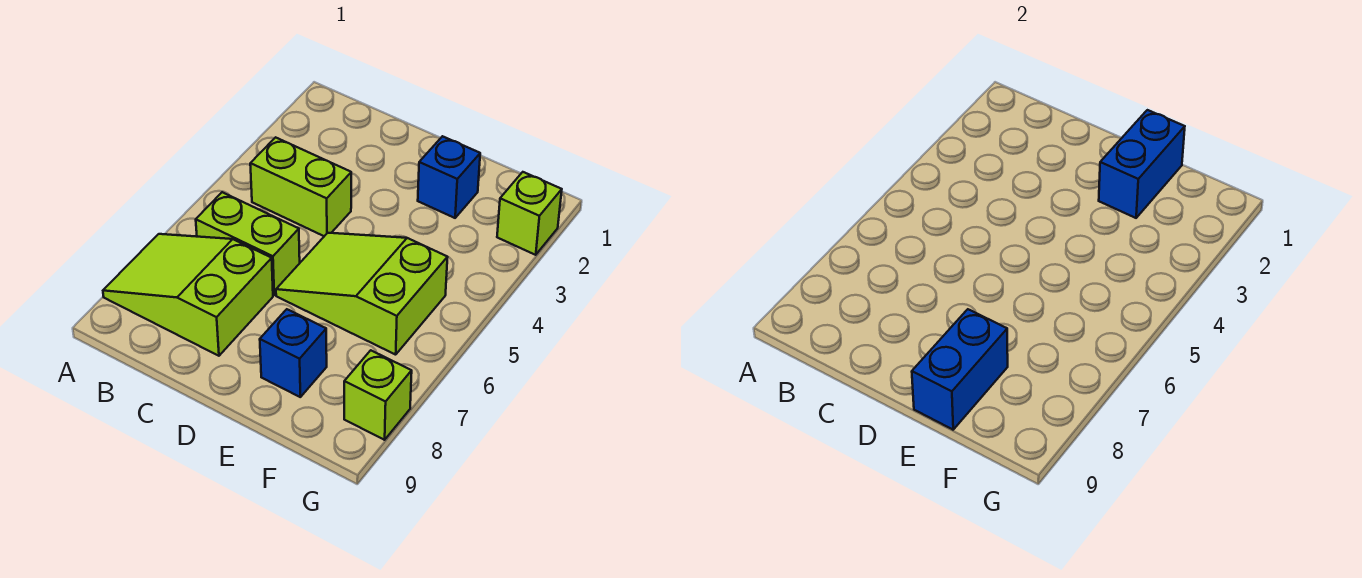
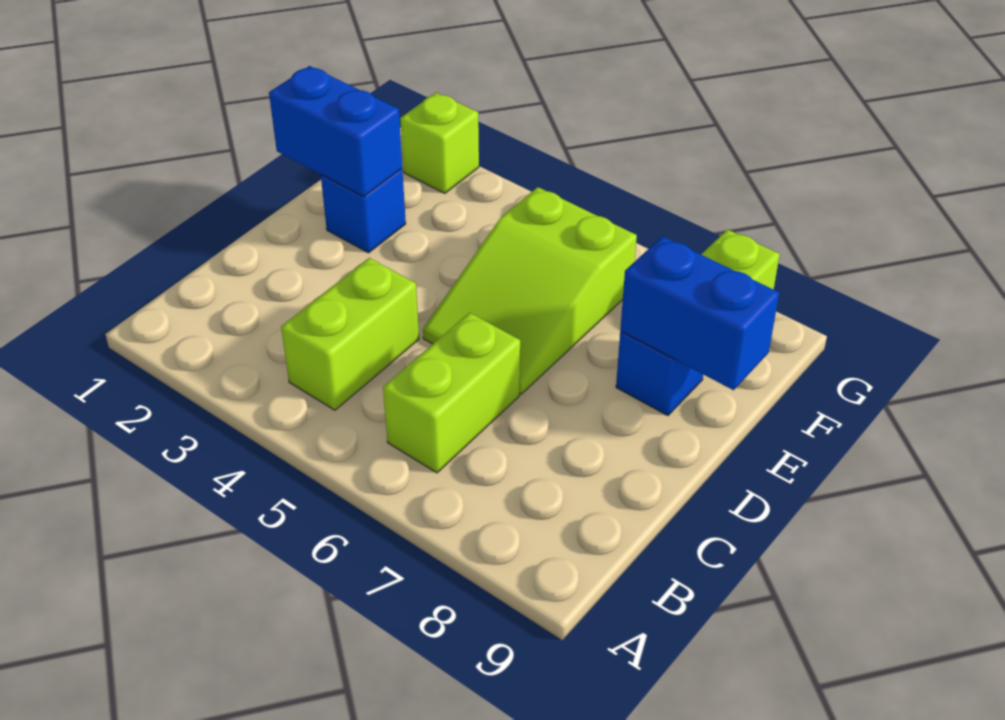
lime slope A7:C8 level 1 top C -> none

